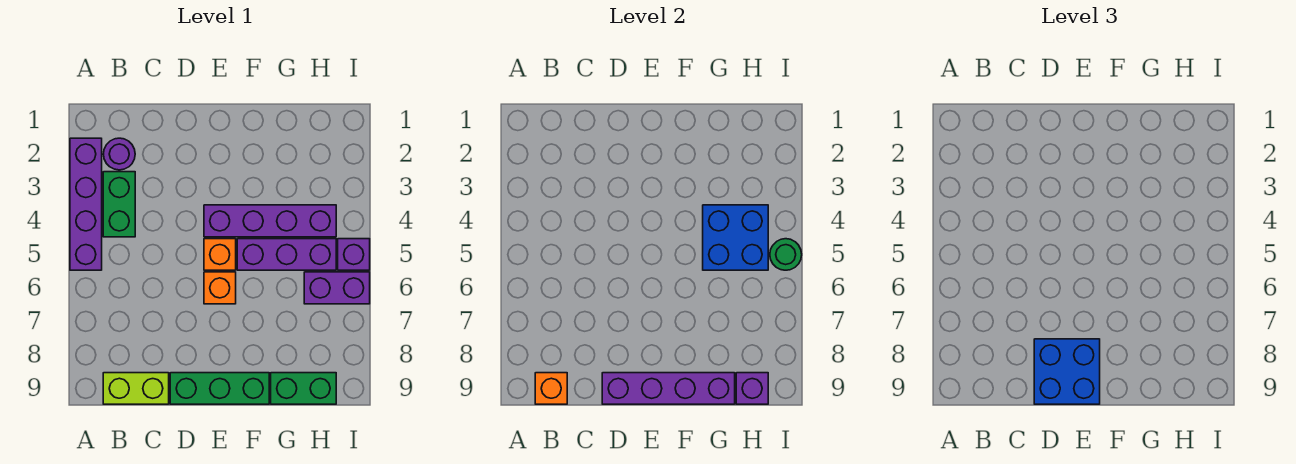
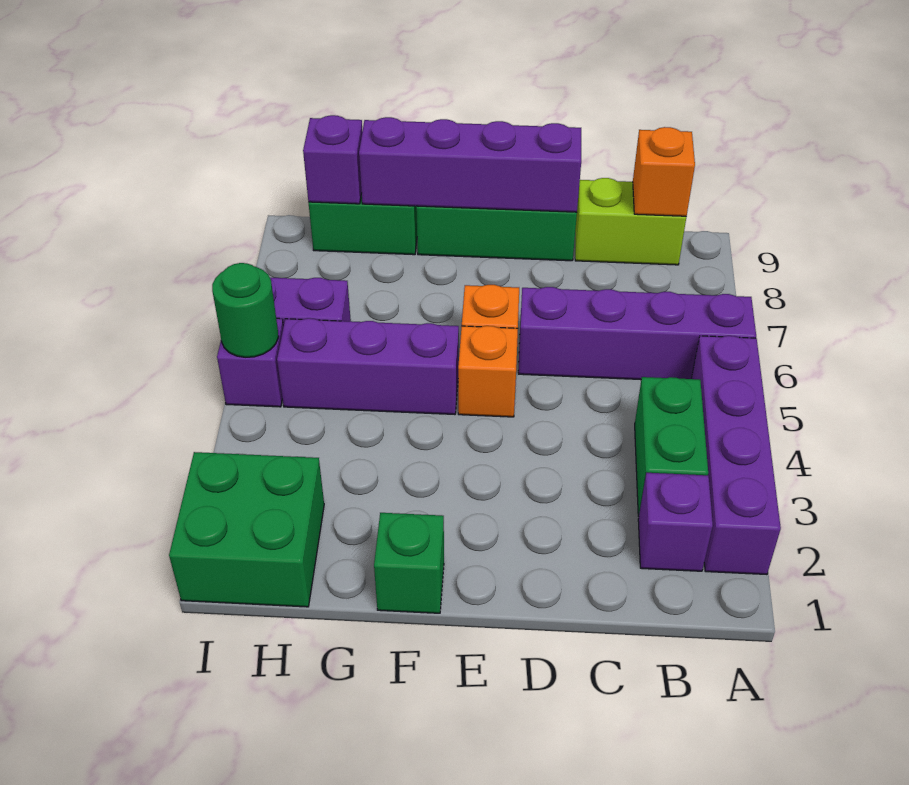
purple round brick B2 level 1 -> purple brick B2 level 1
blue brick D8:E9 level 3 -> none
purple brick E4:H4 level 1 -> purple brick A6:D6 level 1
none -> green brick F1 level 1
blue brick G4:H5 level 2 -> none
none -> green brick H1:I2 level 1

